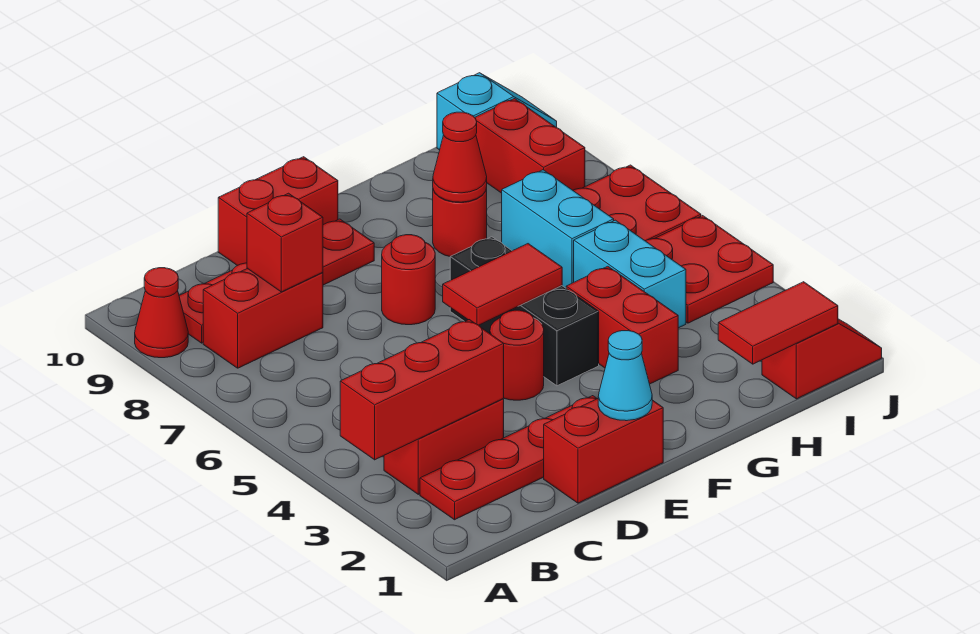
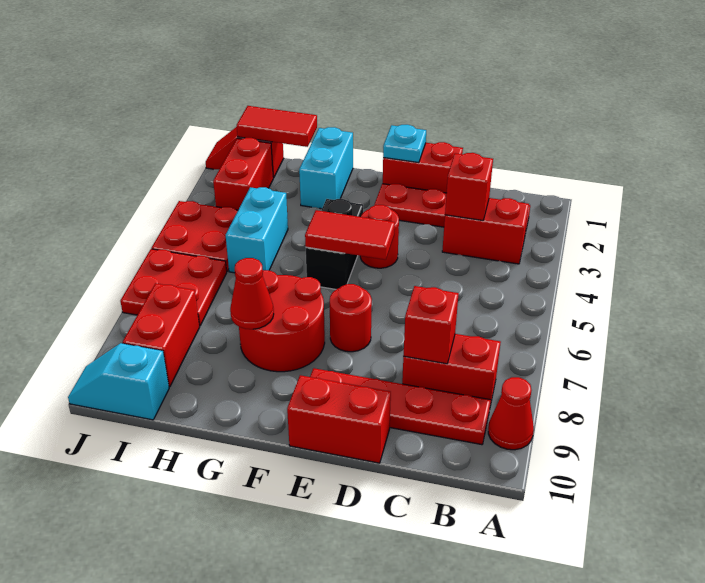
red brick A3:C3 level 2 -> red brick C3 level 2
cyan cone E1 level 2 -> cyan plate E1 level 2
black brick F4:F6 level 1 -> black brick F4:F5 level 1
red brick G3:G4 level 1 -> red brick I2:I3 level 1
red round brick G8 level 1 -> red round brick F7:G8 level 1
cyan brick H6:H7 level 1 -> cyan brick G1:G2 level 1

